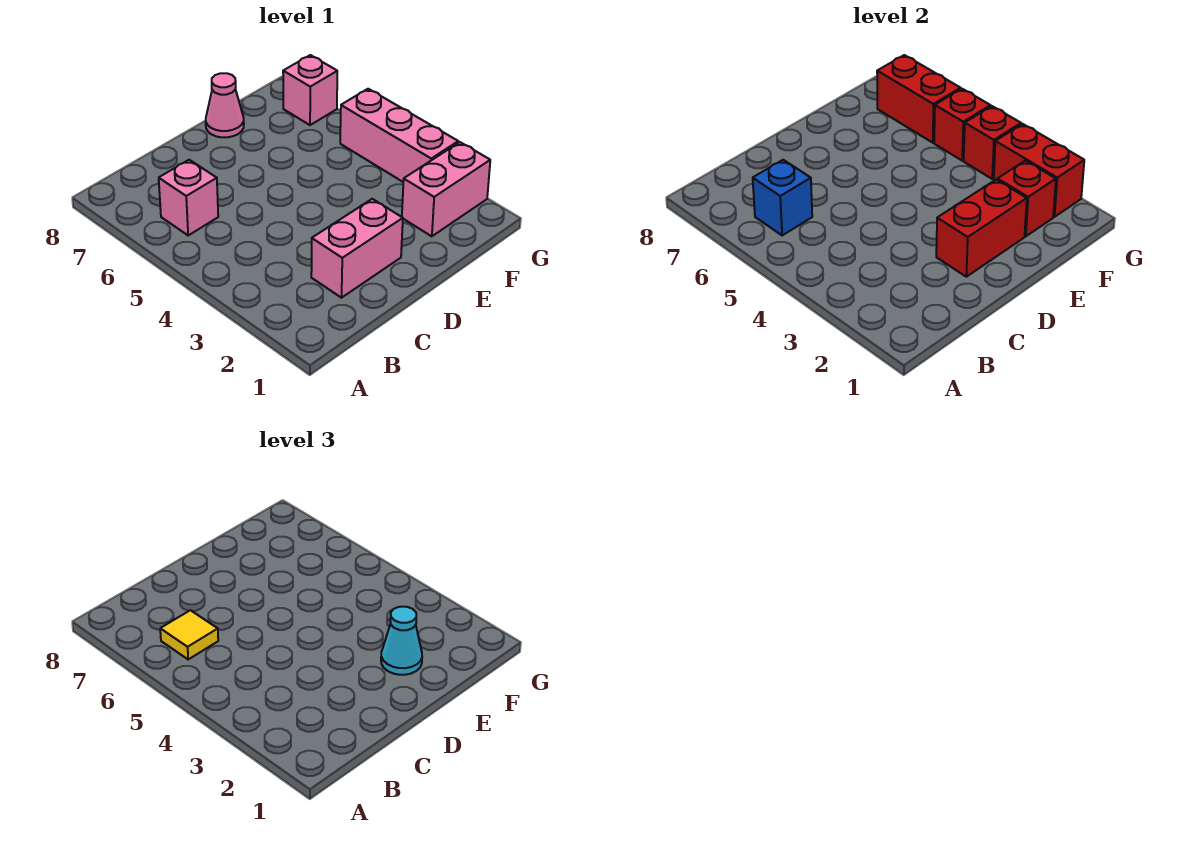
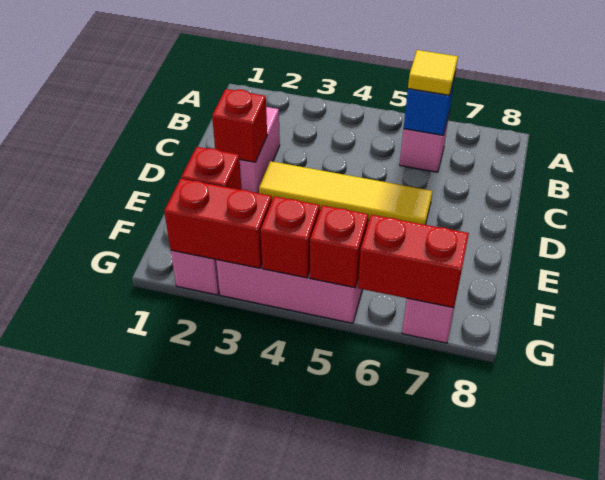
red brick D2:E2 level 2 -> red brick D2 level 2
none -> yellow tile D3:D6 level 1
cyan cone E2 level 3 -> none
pink cone E8 level 1 -> none

